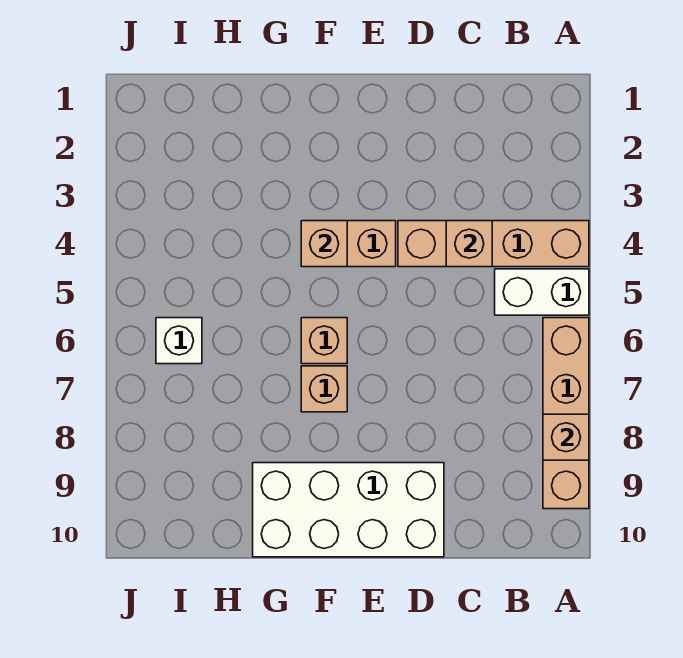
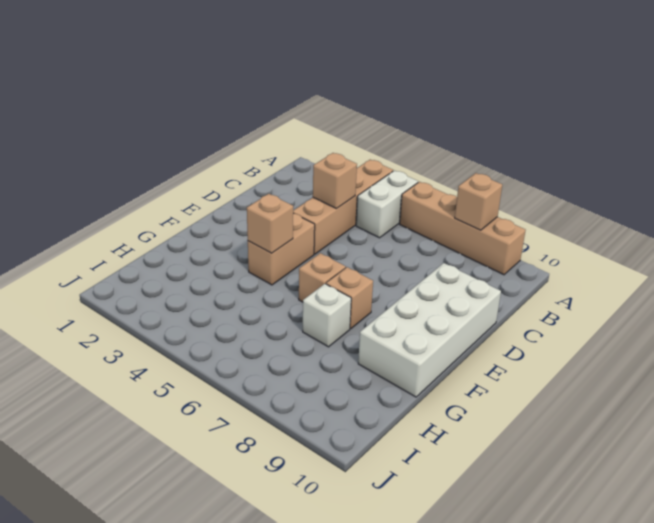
white brick I6 level 1 -> white brick G7 level 1

